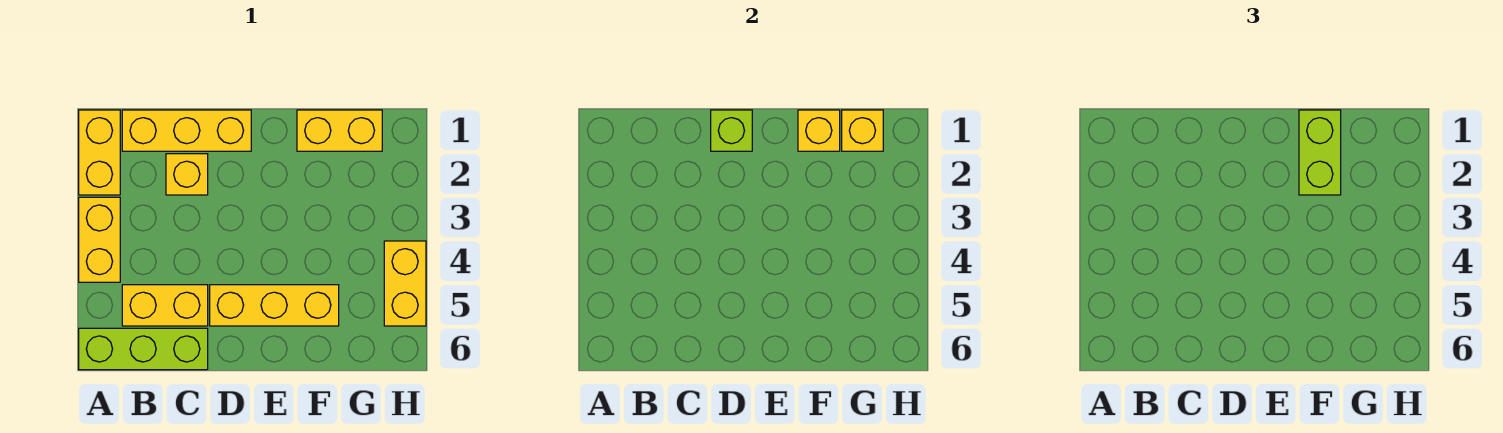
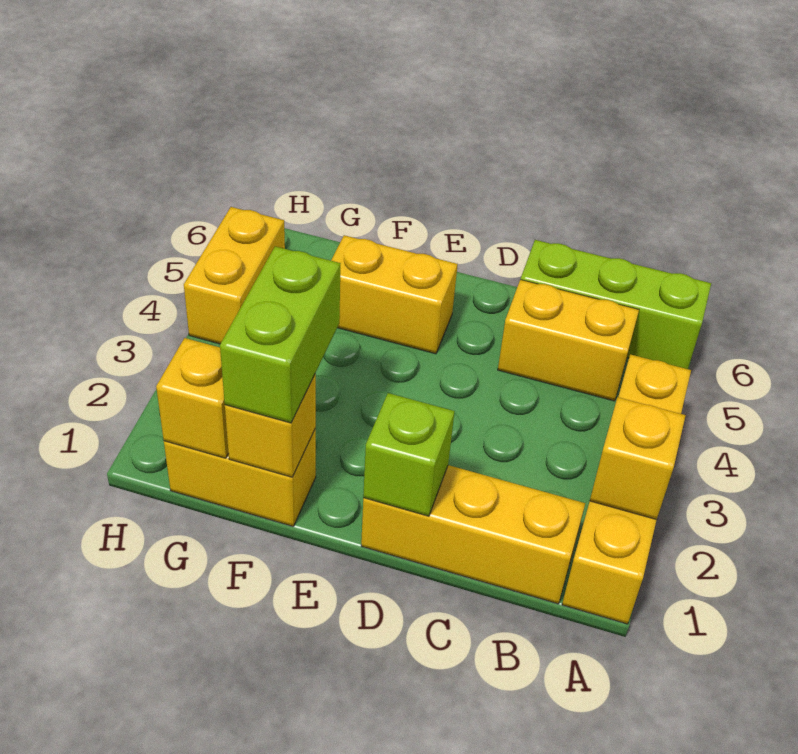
yellow brick C2 level 1 -> yellow brick A2 level 2
yellow brick D5:F5 level 1 -> yellow brick E5:F5 level 1

